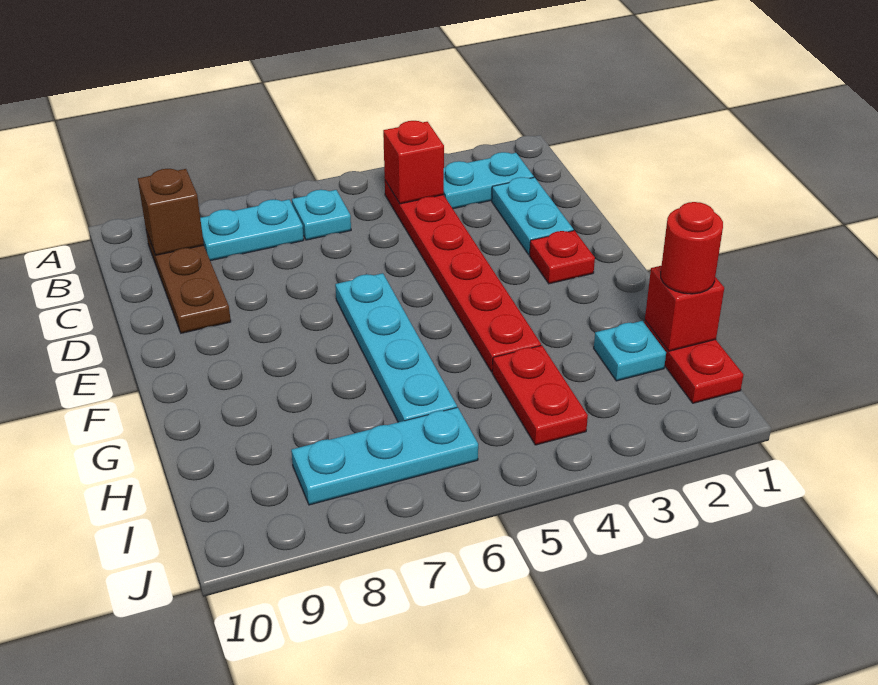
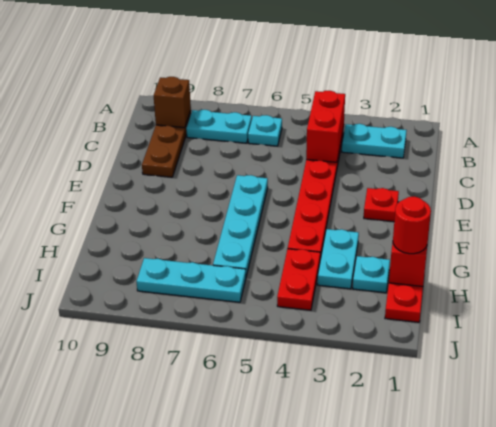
red brick B4 level 2 -> red brick B4:C4 level 2
cyan plate C2:D2 level 1 -> cyan plate G3:H3 level 1

